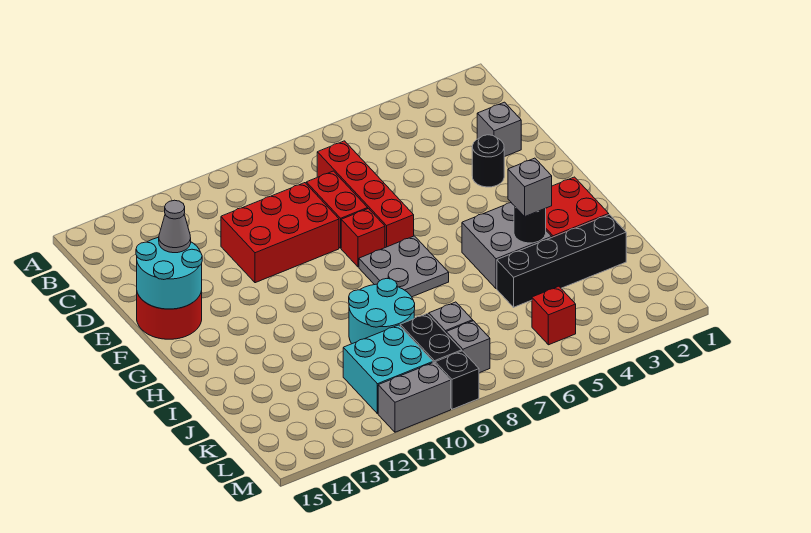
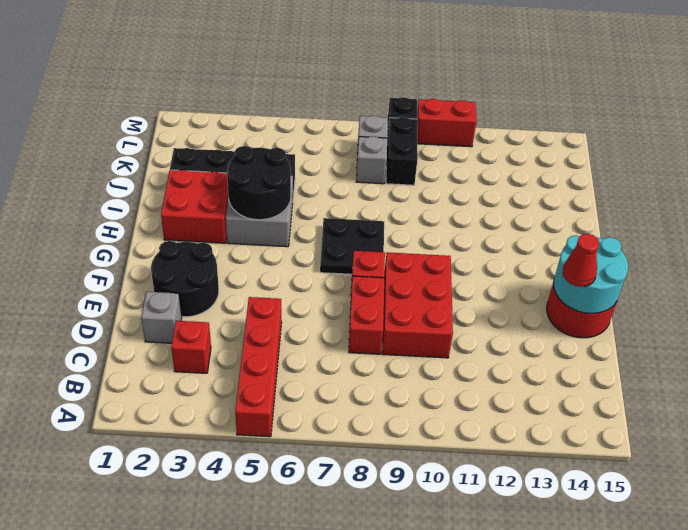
red brick C7:F7 level 1 -> red brick A5:D5 level 1
red brick D9:E11 level 1 -> red brick D9:F10 level 1
black round brick E3 level 1 -> black round brick E2:F3 level 1
grey cone E14 level 3 -> red cone E14 level 3
grey plate G7:H8 level 1 -> black plate G7:H8 level 1
black round brick I4 level 2 -> black round brick H4:I5 level 2
grey brick I4 level 3 -> none
cyan round brick I9:J10 level 1 -> none
cyan brick K10:L11 level 1 -> none
red brick L5 level 1 -> red brick C3 level 1
grey brick M10:M11 level 1 -> red brick M10:M11 level 1

